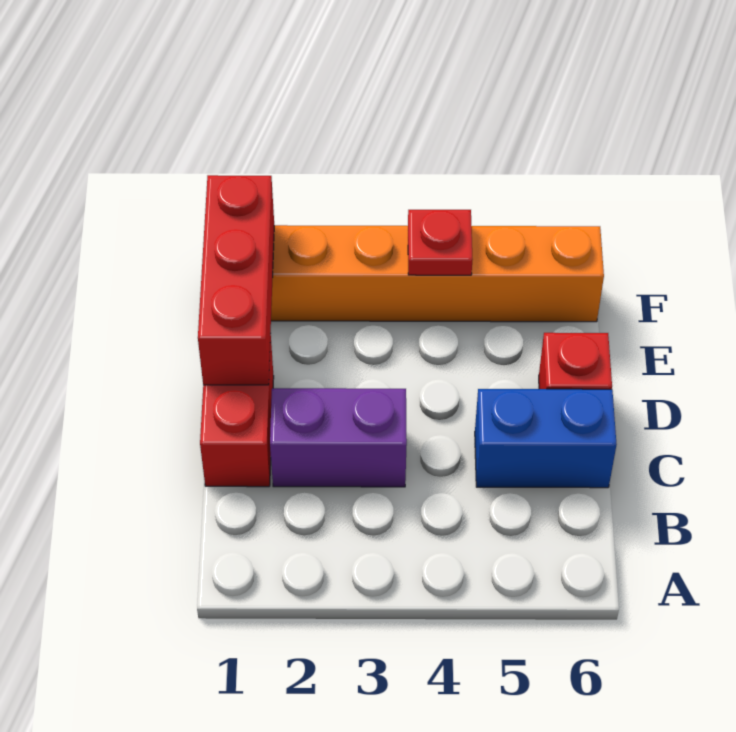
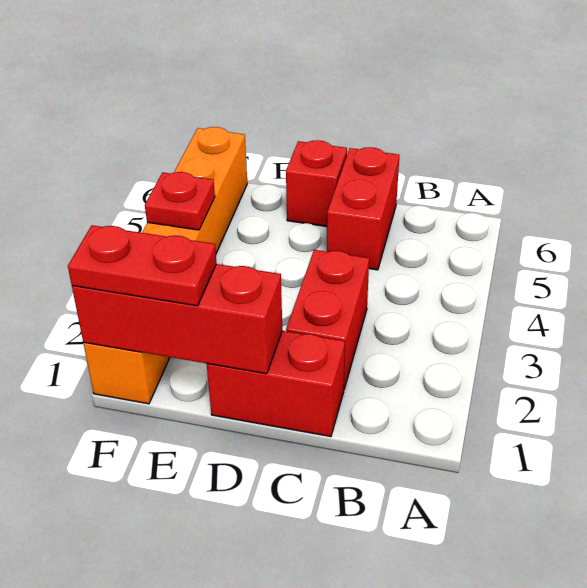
purple brick C2:C3 level 1 -> red brick C2:C3 level 1
blue brick C5:C6 level 1 -> red brick C5:C6 level 1
none -> red plate E1:F1 level 3

